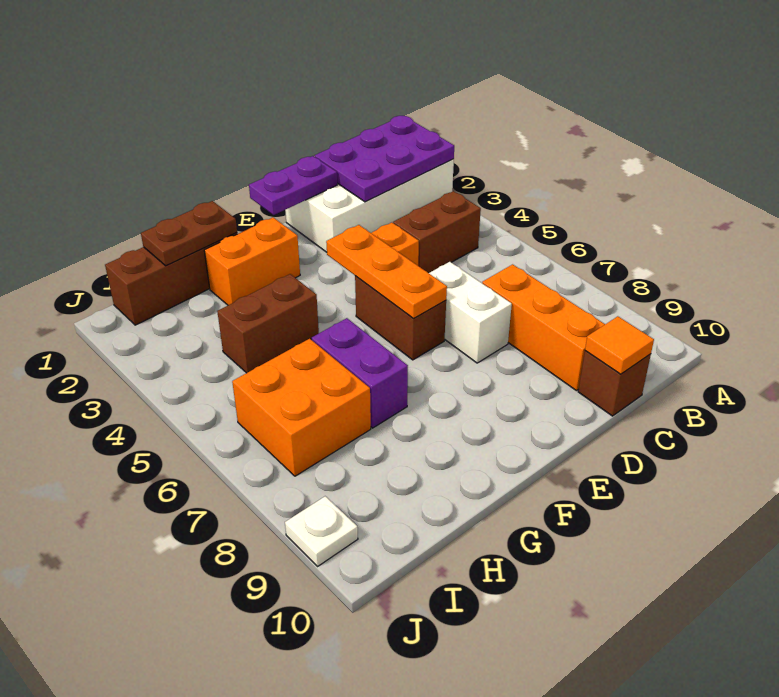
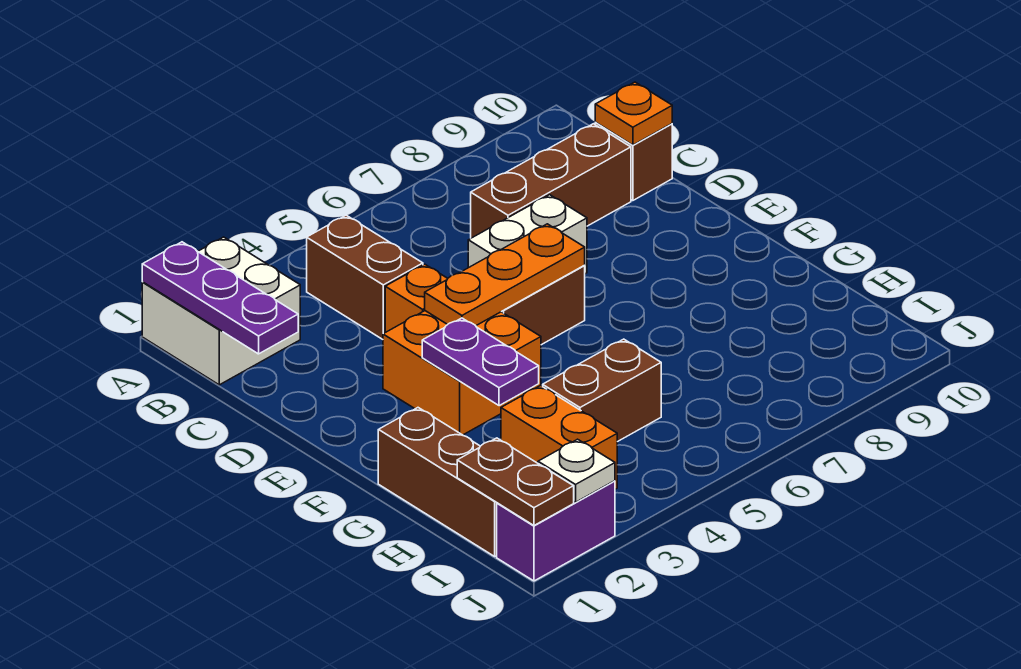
white brick A1:D2 level 1 -> white brick A1:B2 level 1
purple plate A1:C2 level 2 -> purple plate A1:C1 level 2
orange brick C7:C9 level 1 -> brown brick C7:C9 level 1
orange tile C10 level 2 -> orange plate C10 level 2
purple plate D1:E1 level 2 -> purple plate F3:G3 level 2
orange brick F2:G2 level 1 -> orange brick H3:I3 level 1
brown plate G1:H1 level 2 -> brown plate I1:J1 level 2
brown brick G4:H4 level 1 -> brown brick H4:H5 level 1
purple brick G6:G7 level 1 -> purple brick J1:J2 level 1
orange brick H6:I7 level 1 -> orange brick E3:F4 level 1
white plate J9 level 1 -> white plate J2 level 2

